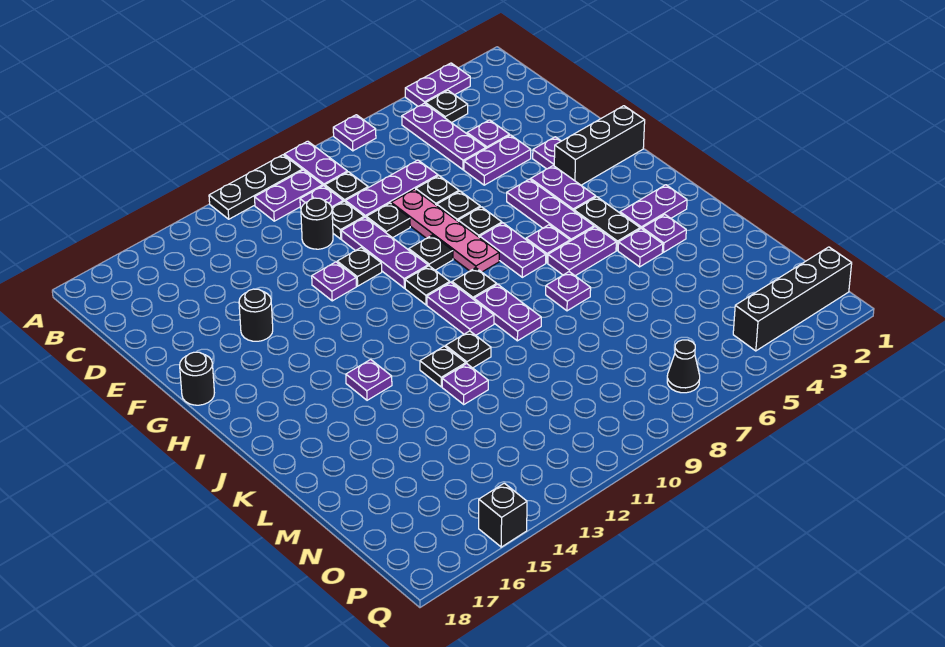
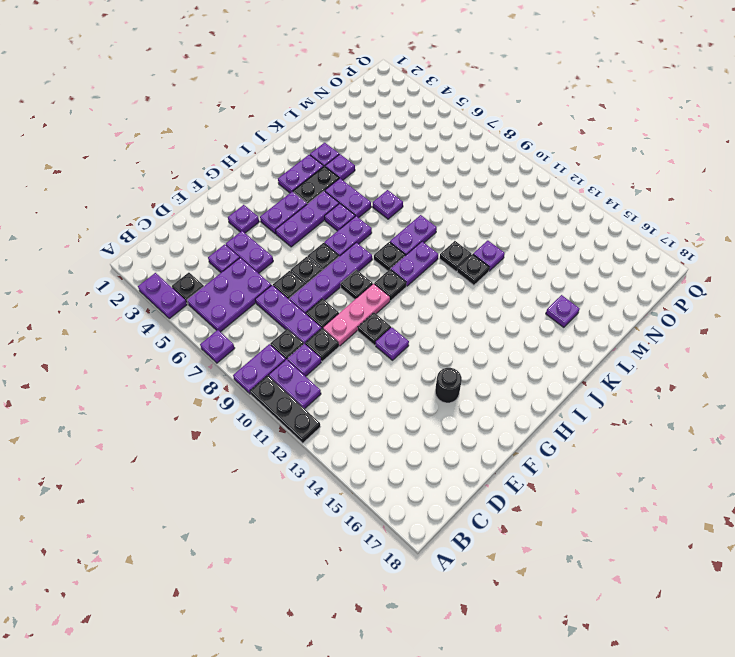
purple plate B5:D5 level 1 -> purple plate B5:D6 level 1
black round brick D11 level 1 -> none
pink plate E8:H8 level 1 -> purple plate E8:H8 level 1
purple plate E10:G10 level 1 -> pink plate E10:G10 level 1
black brick G1:G3 level 1 -> none
black round brick G18 level 1 -> none
purple plate J2:J3 level 1 -> purple plate I3:J3 level 1
purple plate J14 level 1 -> purple plate L16 level 1
black brick P1:P4 level 1 -> none
black cone P7 level 1 -> none
black brick Q15 level 1 -> none

